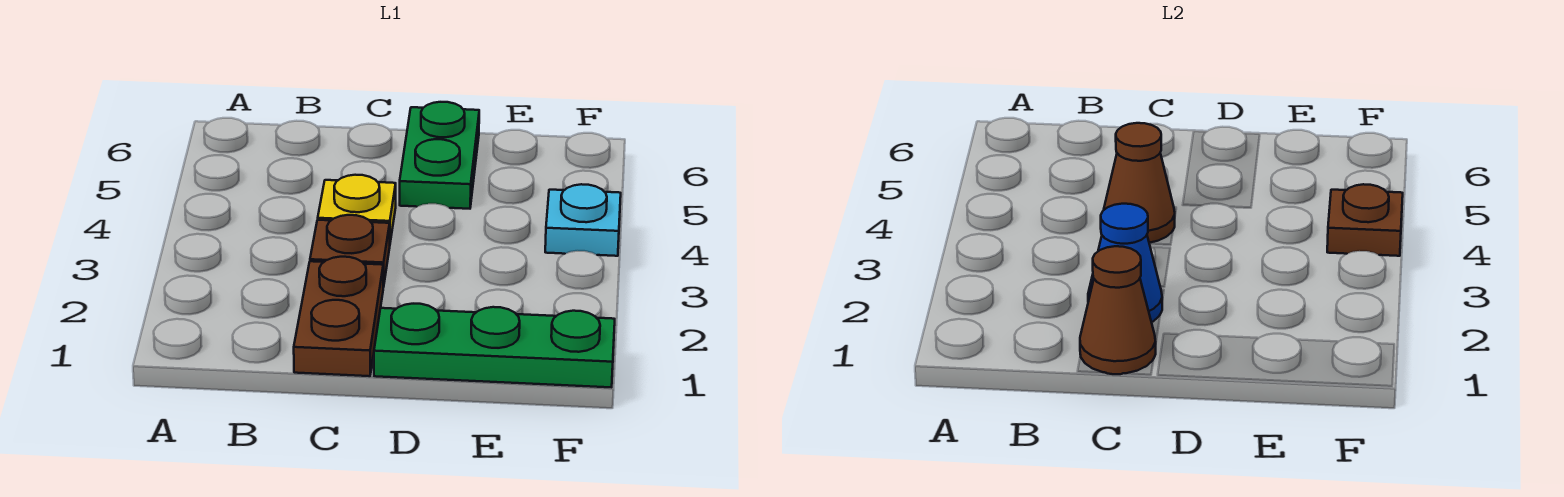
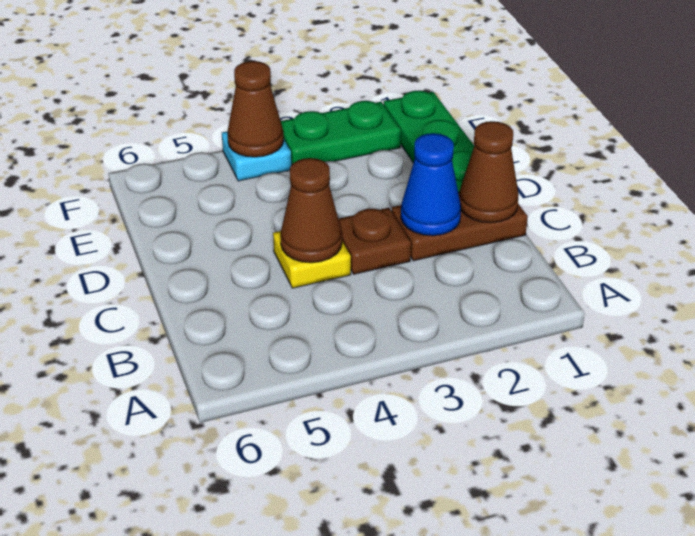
green plate D5:D6 level 1 -> green plate F2:F3 level 1
brown plate F4 level 2 -> brown cone F4 level 2

